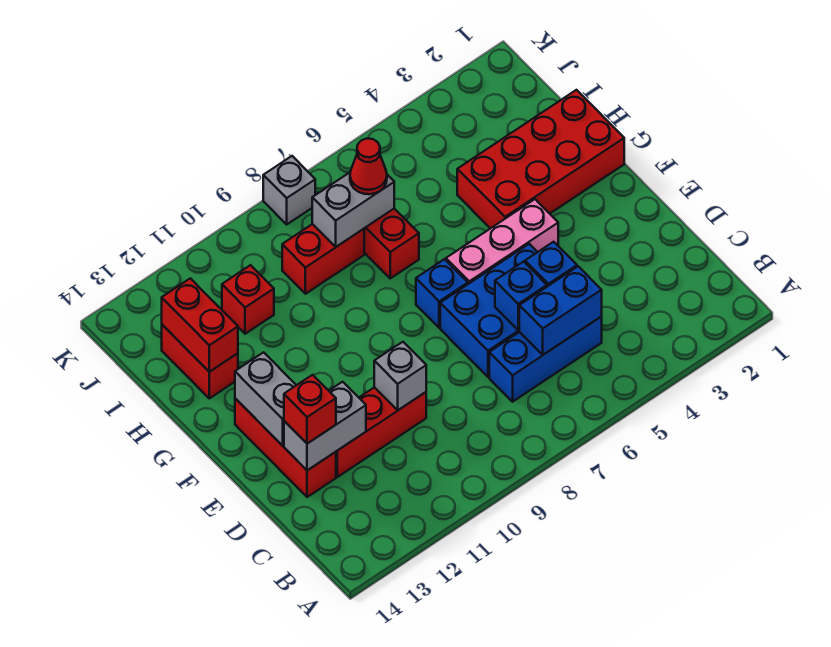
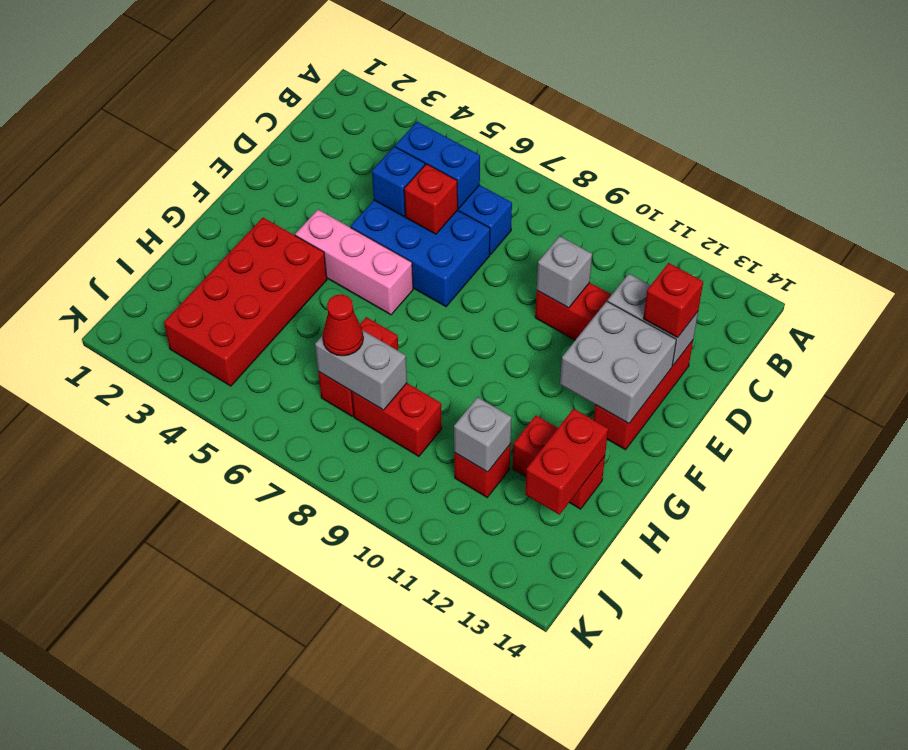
blue brick D6 level 2 -> red brick D6 level 2
grey brick E13:F13 level 2 -> grey brick E12:F13 level 2
blue brick F7 level 1 -> none
red brick G1:H4 level 1 -> red brick G3:J4 level 1
red brick H13:I13 level 1 -> red brick H12:H13 level 1
grey brick K8 level 1 -> grey brick I11 level 2

